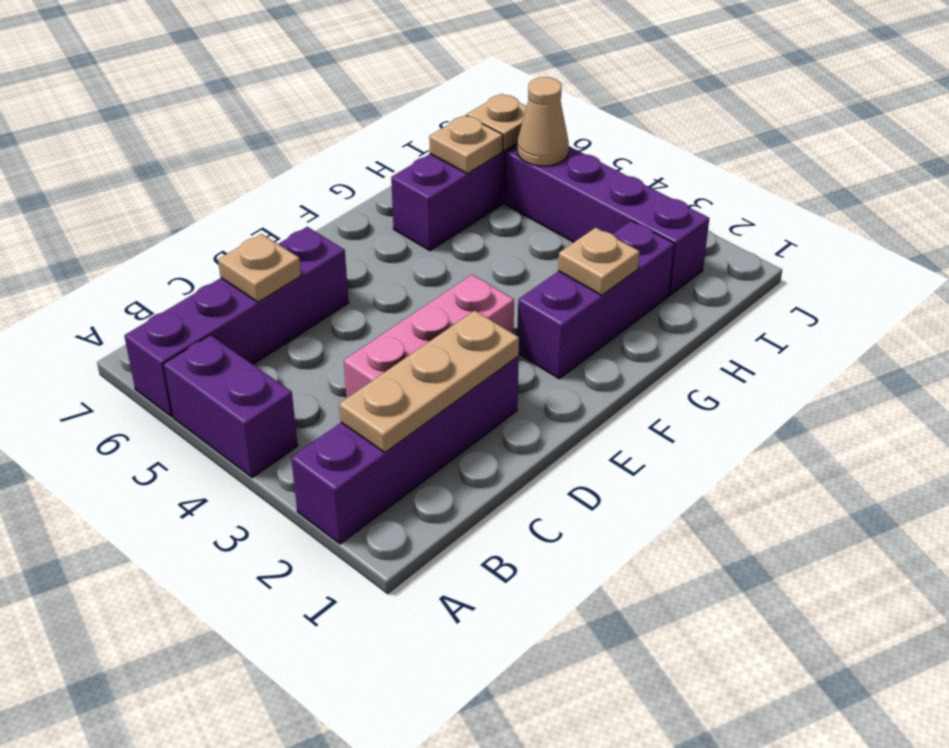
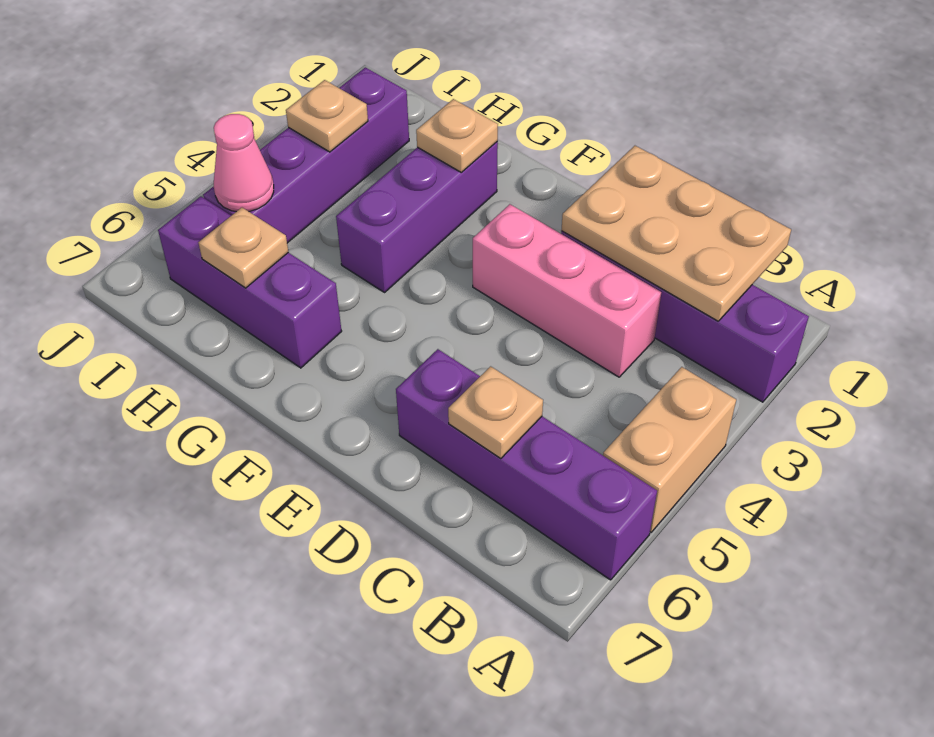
purple brick A4:A5 level 1 -> tan brick A4:A5 level 1
tan plate B2:D2 level 2 -> tan plate B1:D2 level 2
purple brick F2:H2 level 1 -> purple brick G2:G4 level 1
tan cone I5 level 2 -> pink cone I5 level 2
tan plate I6 level 2 -> tan plate I3 level 2

